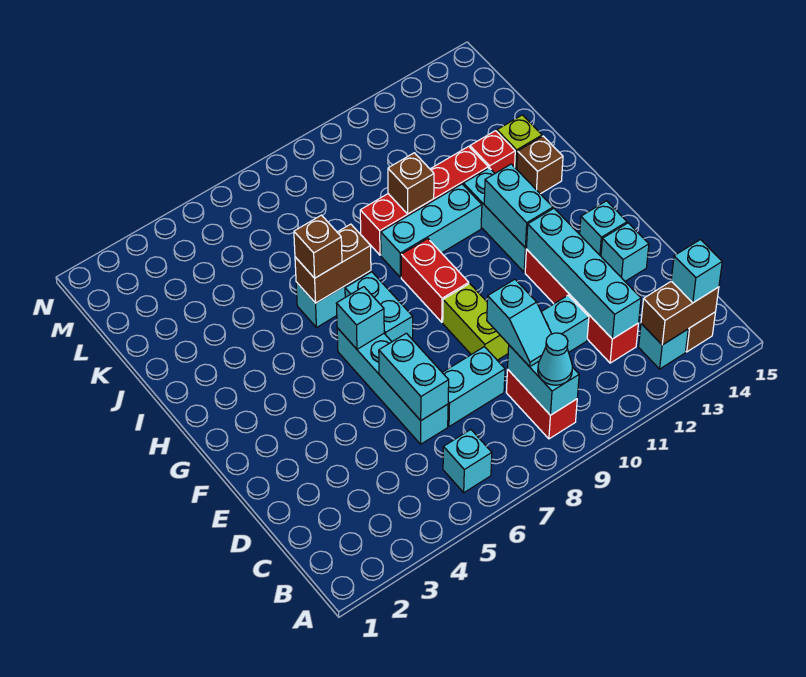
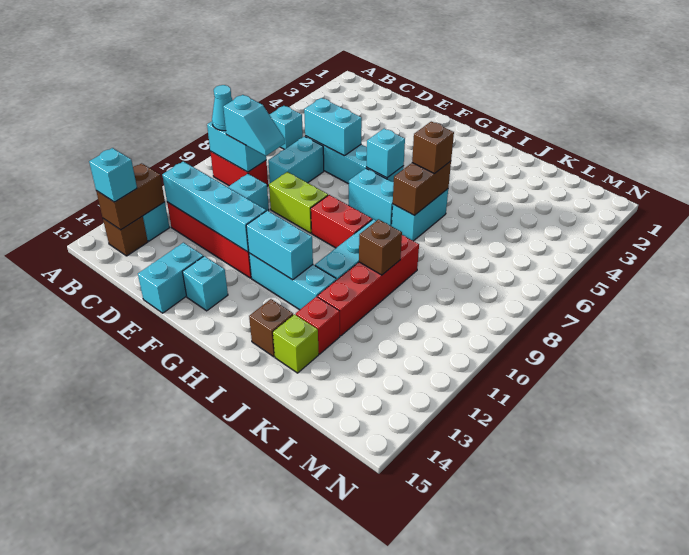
cyan slope C9:D9 level 3 top D -> cyan slope C9:D9 level 3 top C
cyan brick E14 level 1 -> cyan brick E14:E15 level 1

